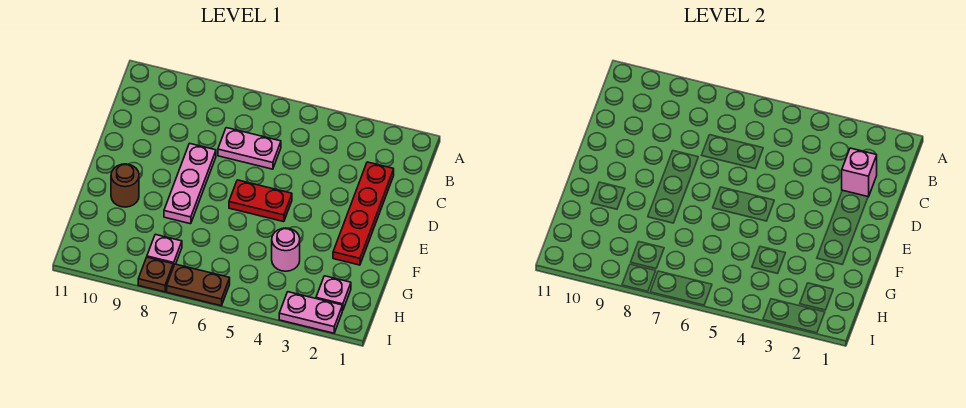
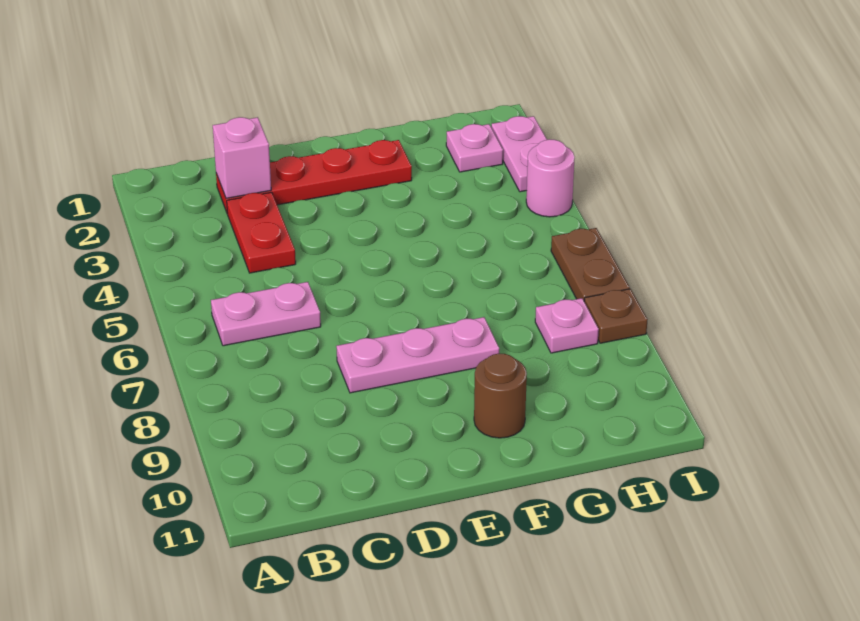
pink plate C6:C7 level 1 -> pink plate B6:C6 level 1
red plate E5:E6 level 1 -> red plate C3:C4 level 1
pink round brick G4 level 1 -> pink round brick I4 level 1

